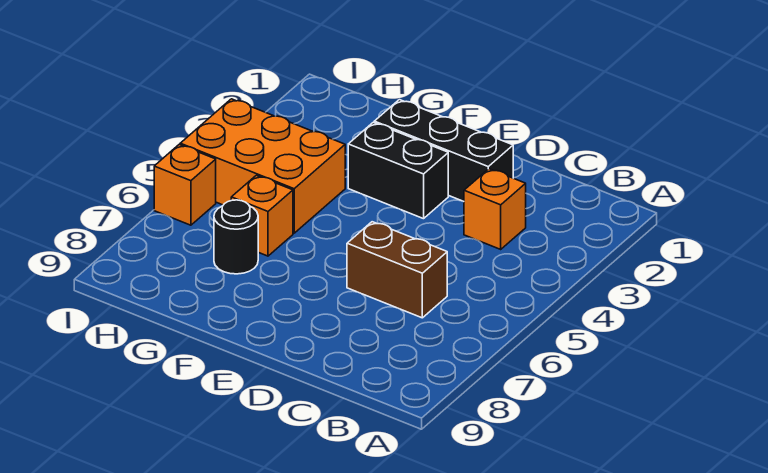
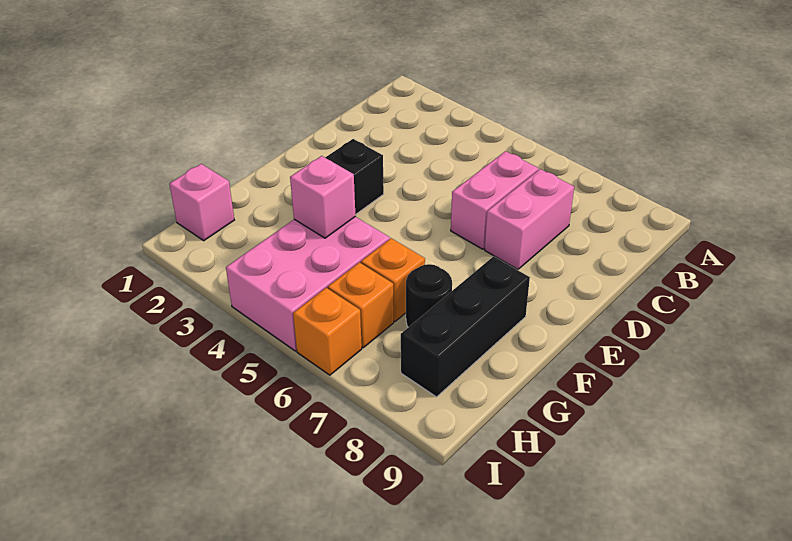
orange brick C3 level 1 -> orange brick H6 level 1
brown brick C6:D6 level 1 -> pink brick C6:D6 level 1
none -> pink brick C7:D7 level 1
black brick D2:F2 level 1 -> black brick F8:H8 level 1
orange brick G4:I5 level 1 -> pink brick G4:I5 level 1
none -> pink brick G4 level 2
none -> pink brick H1 level 1

